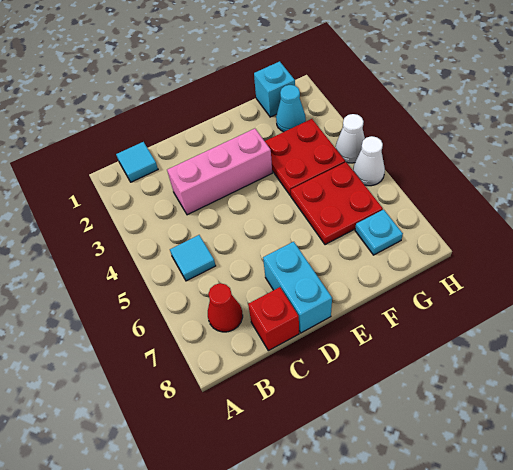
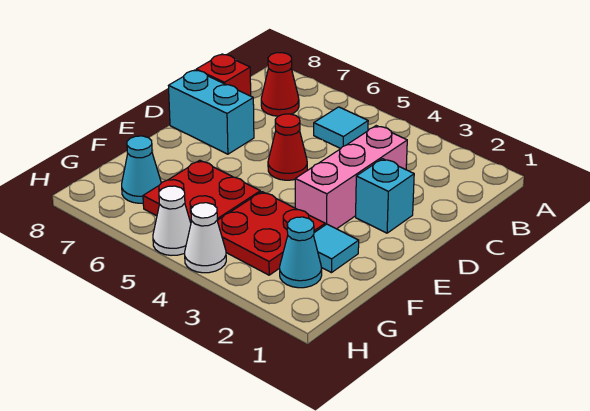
cyan tile B1 level 1 -> cyan tile F2 level 1
none -> red cone D5 level 1
cyan brick G1 level 1 -> cyan brick D2 level 1
cyan plate G7 level 1 -> cyan cone G7 level 1

